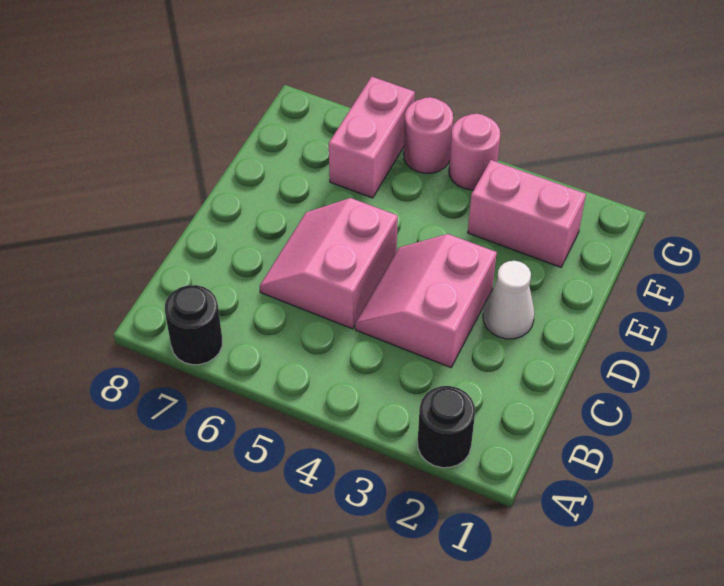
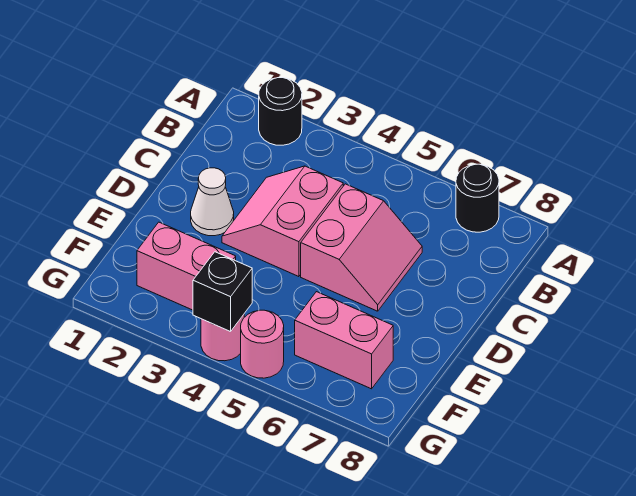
pink slope C3:D4 level 1 top 3 -> pink slope C3:D4 level 1 top 4
pink brick F6:G6 level 1 -> pink brick F6:F7 level 1
none -> black brick G4 level 2

